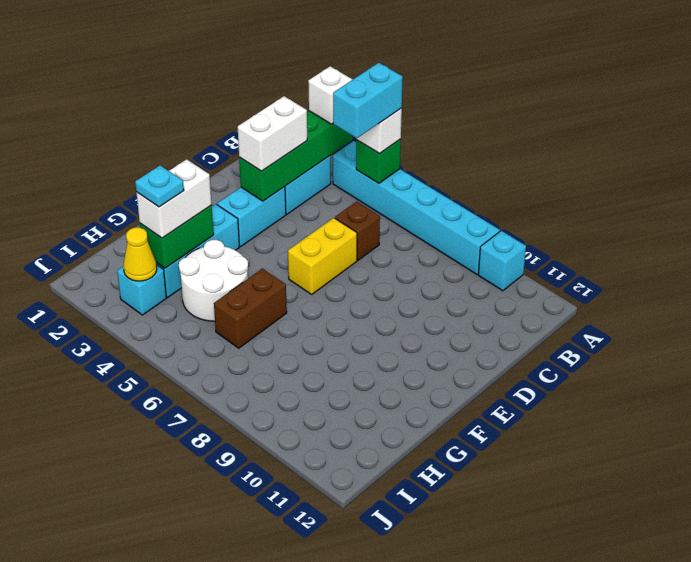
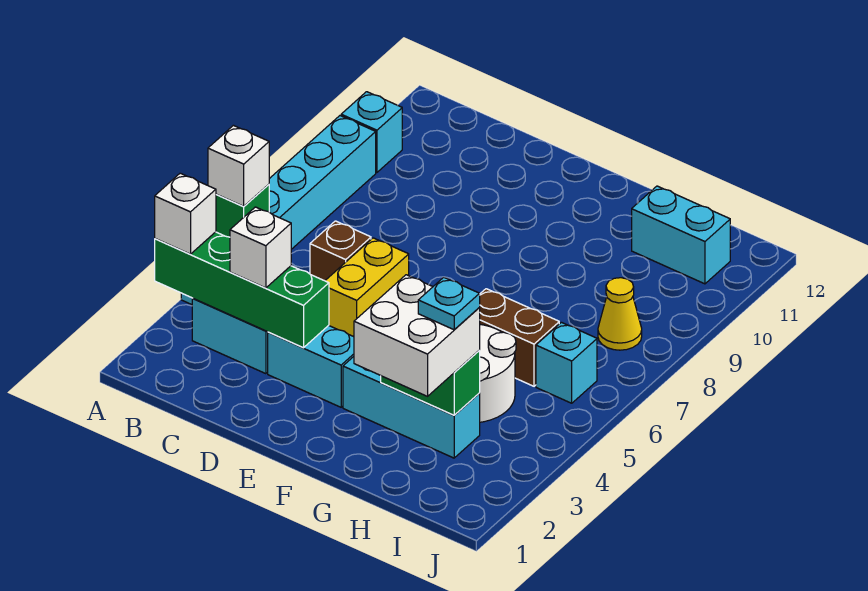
cyan brick A5:B5 level 4 -> cyan brick H11:I11 level 1
white brick C3:D3 level 3 -> white brick C3 level 3
yellow brick D6:E6 level 1 -> yellow brick D5:D6 level 1
white brick G3:H3 level 3 -> white brick G2:H3 level 3
cyan brick I3 level 1 -> cyan brick I6 level 1
yellow cone I3 level 2 -> yellow cone I8 level 1

